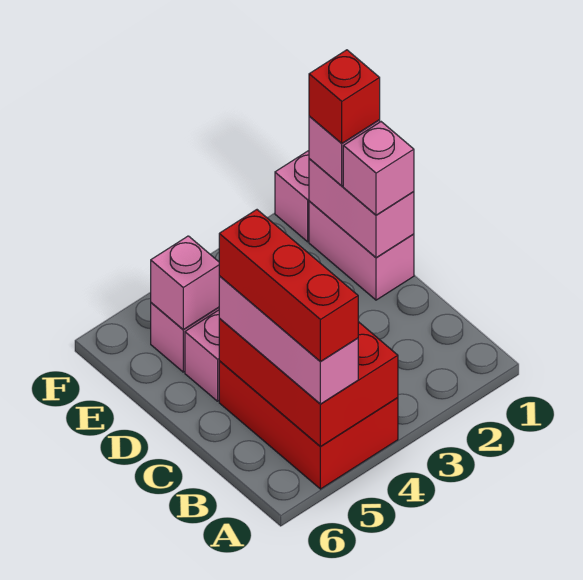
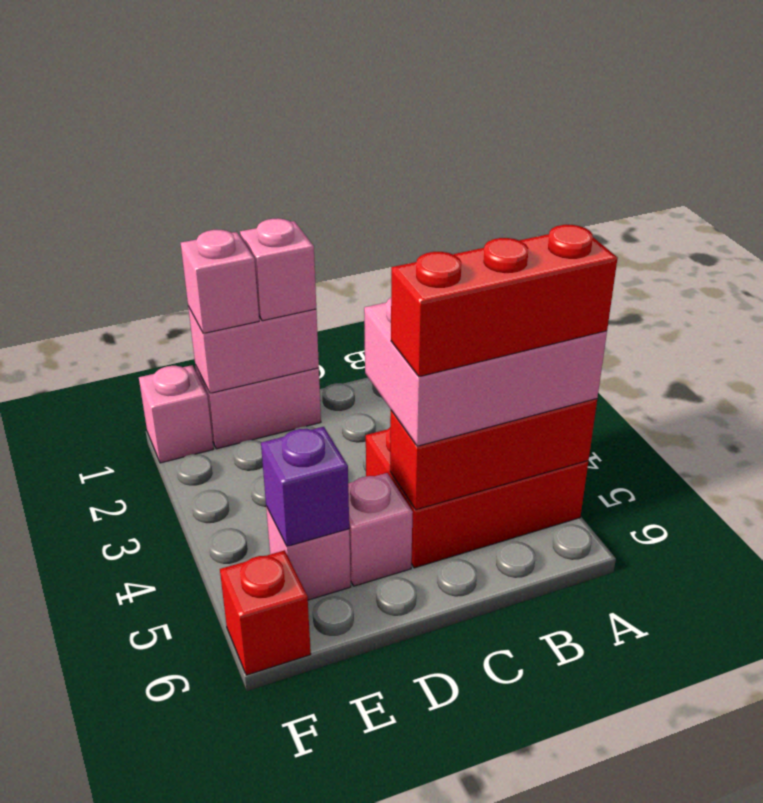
red brick A4:C5 level 2 -> red brick A5:C5 level 2
pink brick A5:C5 level 3 -> pink brick A4:C5 level 3
red brick E1 level 4 -> red brick F6 level 1
pink brick E5 level 2 -> purple brick E5 level 2

